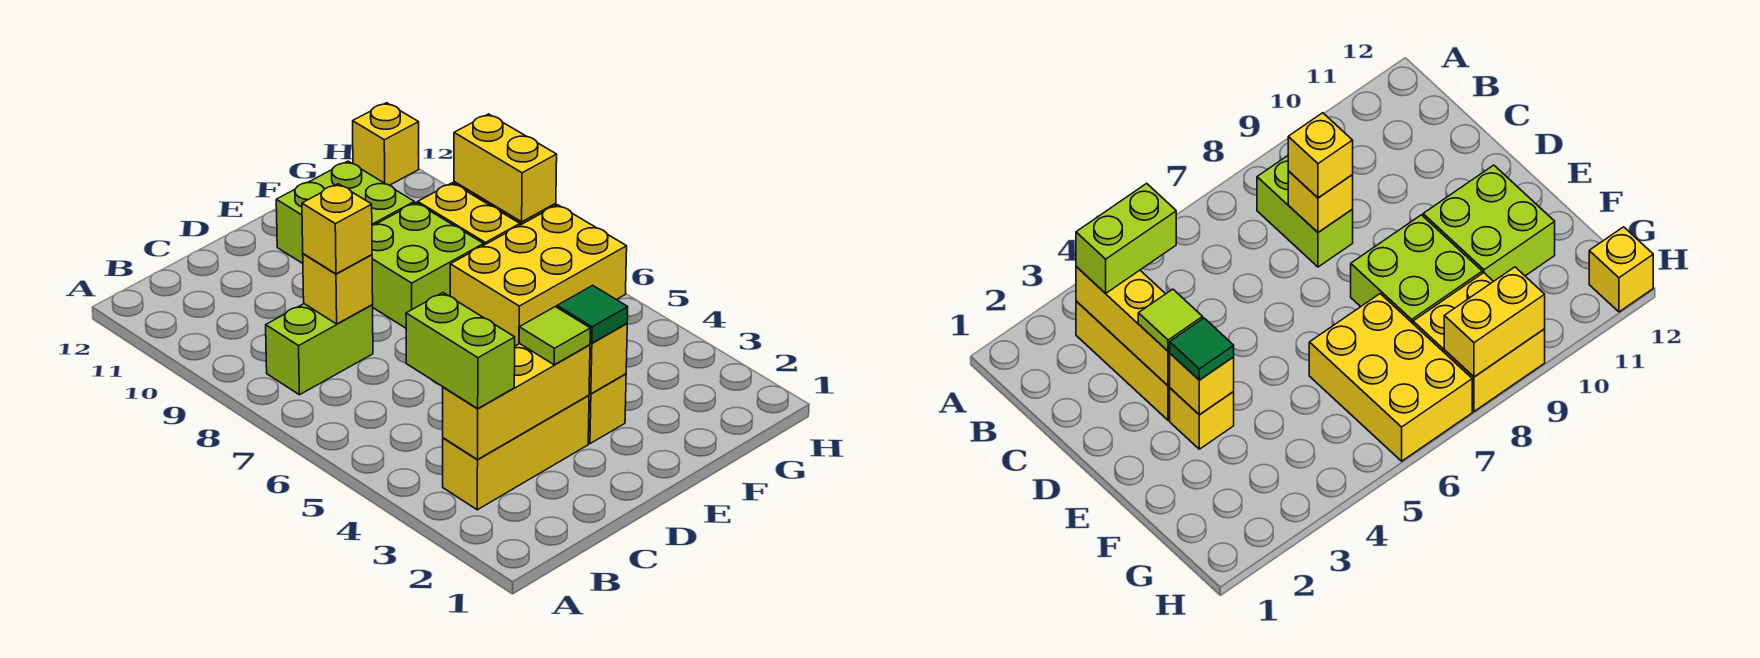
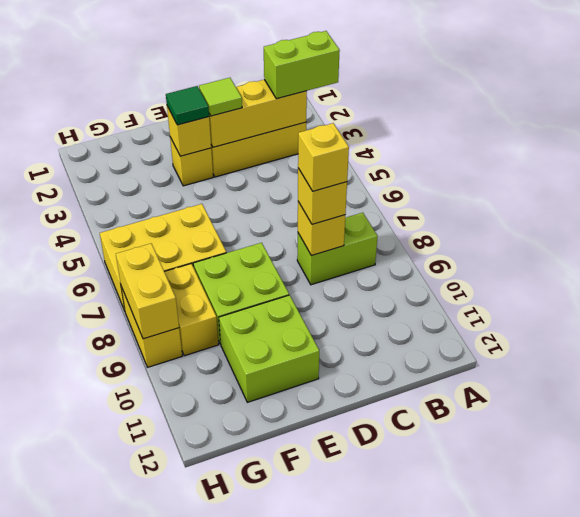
lime brick B3:B4 level 3 -> lime brick A3:B3 level 3
yellow brick H12 level 1 -> yellow brick C8 level 4

